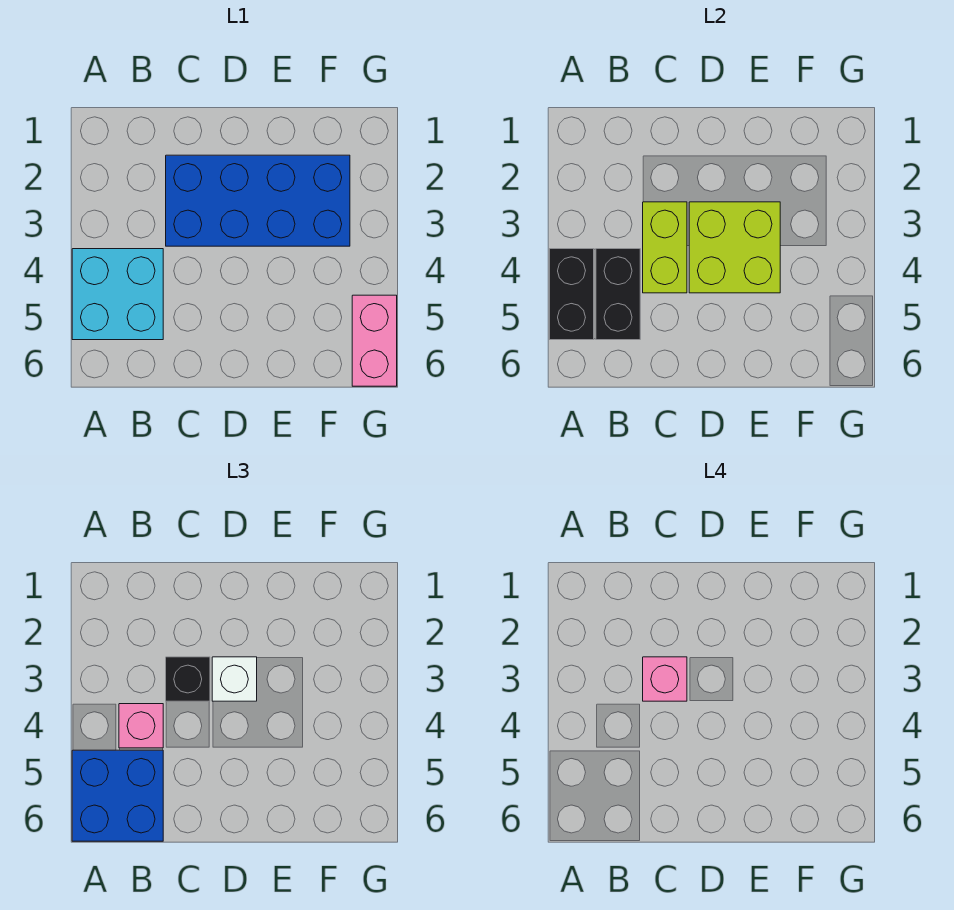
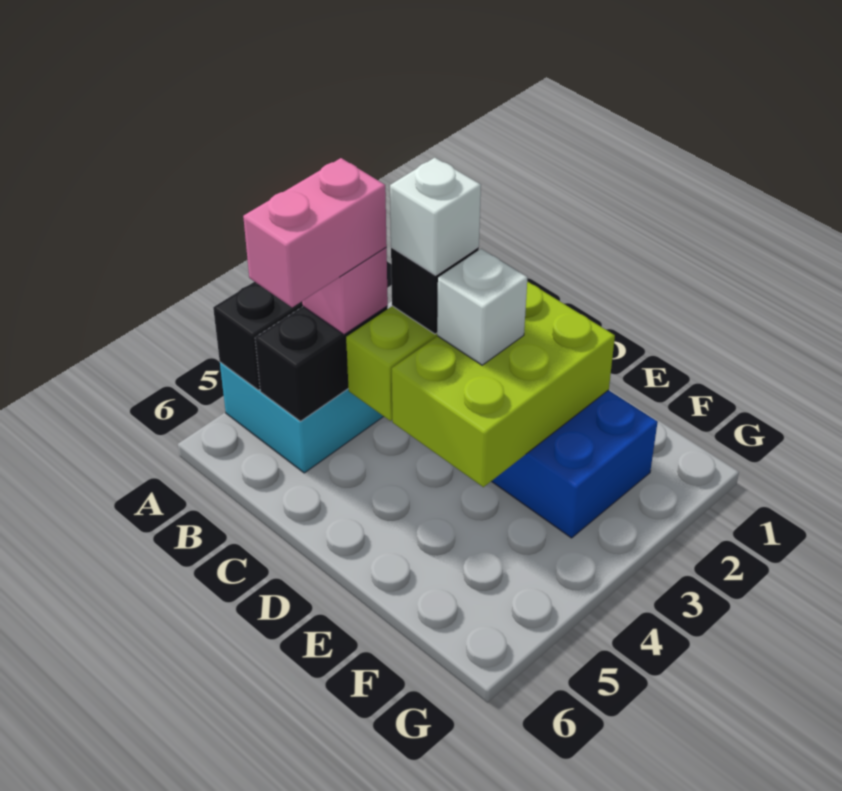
blue brick A5:B6 level 3 -> none
pink brick C3 level 4 -> white brick C3 level 4
lime brick D3:E4 level 2 -> lime brick D2:E4 level 2
pink brick G5:G6 level 1 -> pink brick B4:B5 level 4

